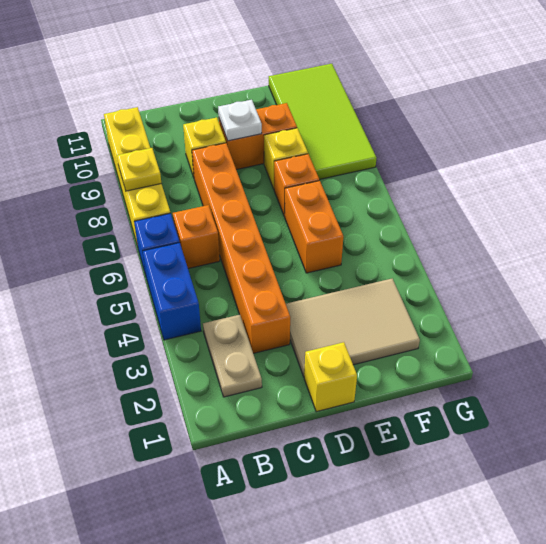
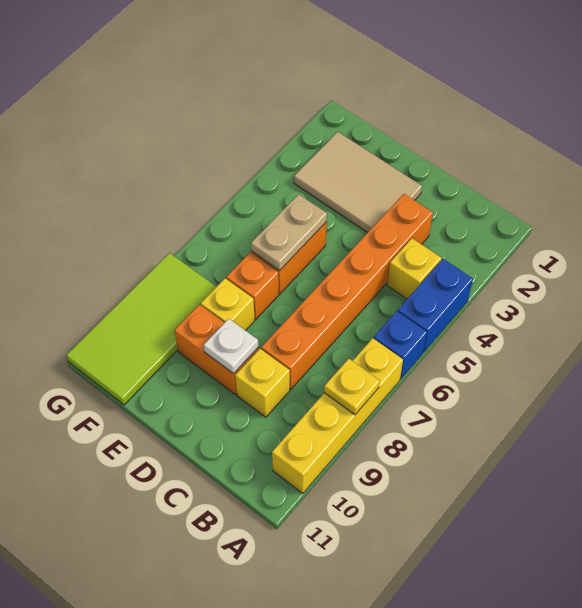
tan plate B2:B3 level 1 -> tan plate E5:E6 level 2
orange brick B6 level 1 -> none
yellow brick D1 level 1 -> yellow brick B4 level 1

